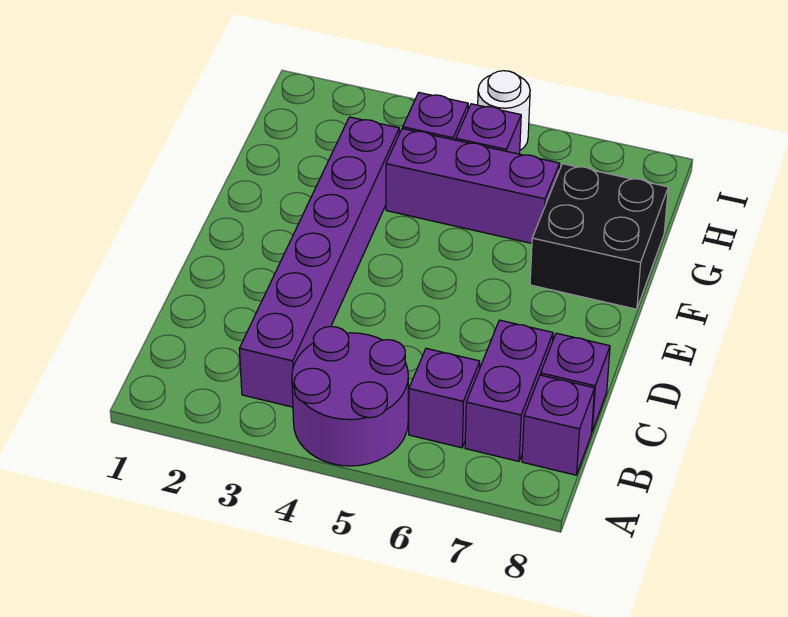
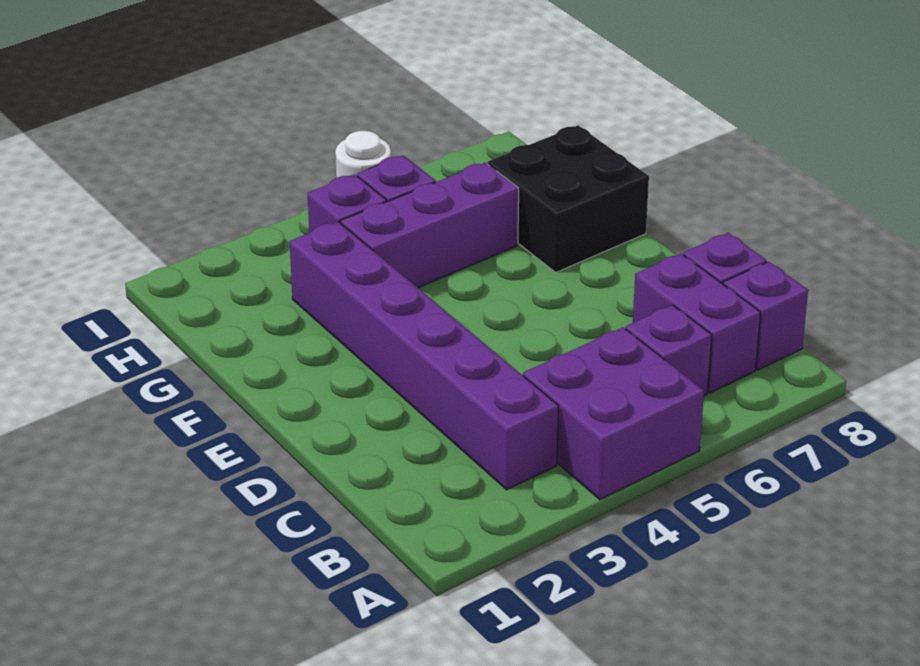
purple round brick A4:B5 level 1 -> purple brick A4:B5 level 1

